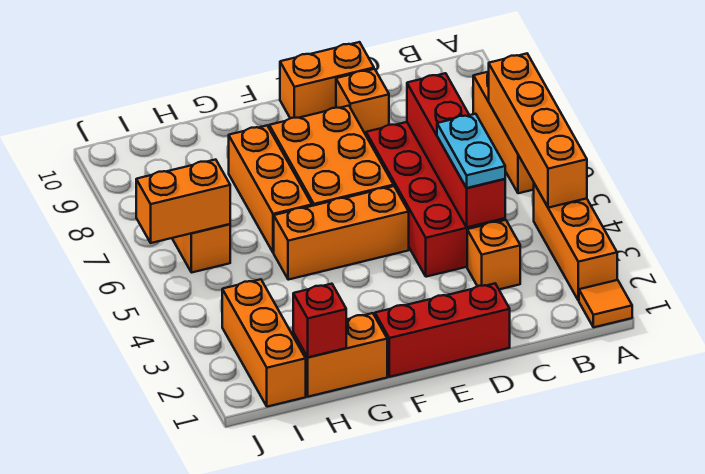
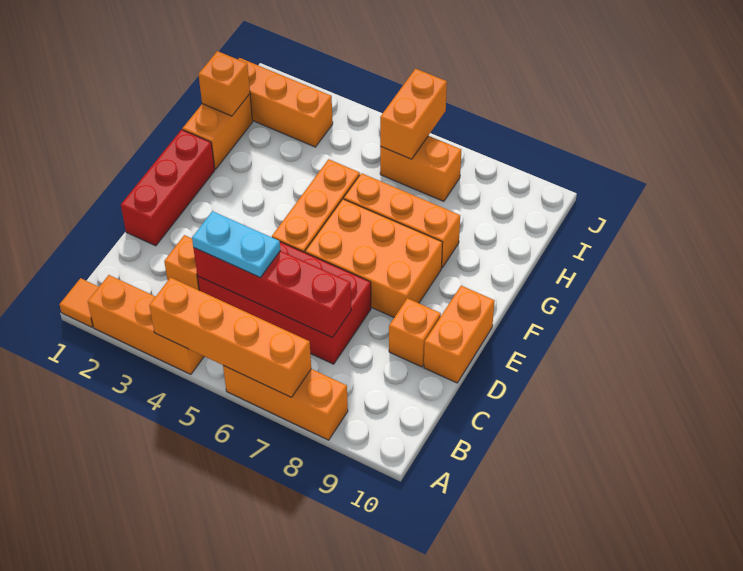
red brick H1 level 2 -> orange brick H1 level 2

